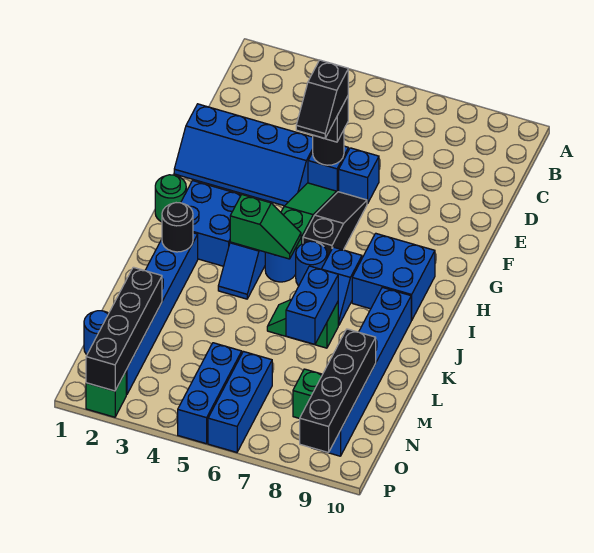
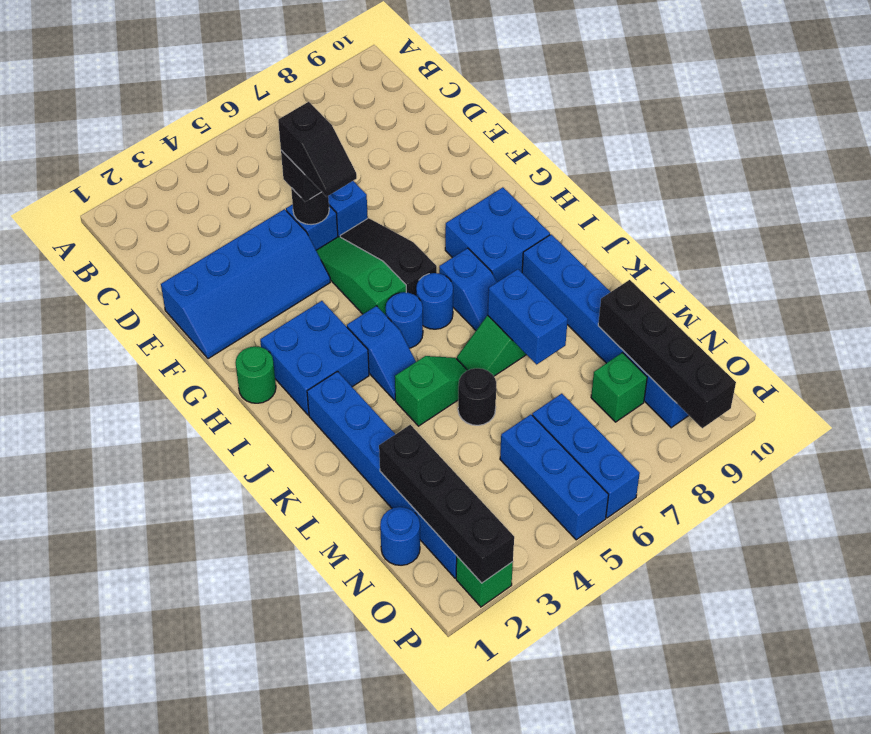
green slope I4:I5 level 2 top 4 -> green slope K4:K5 level 1 top 4
black round brick J2 level 2 -> black round brick L5 level 1

